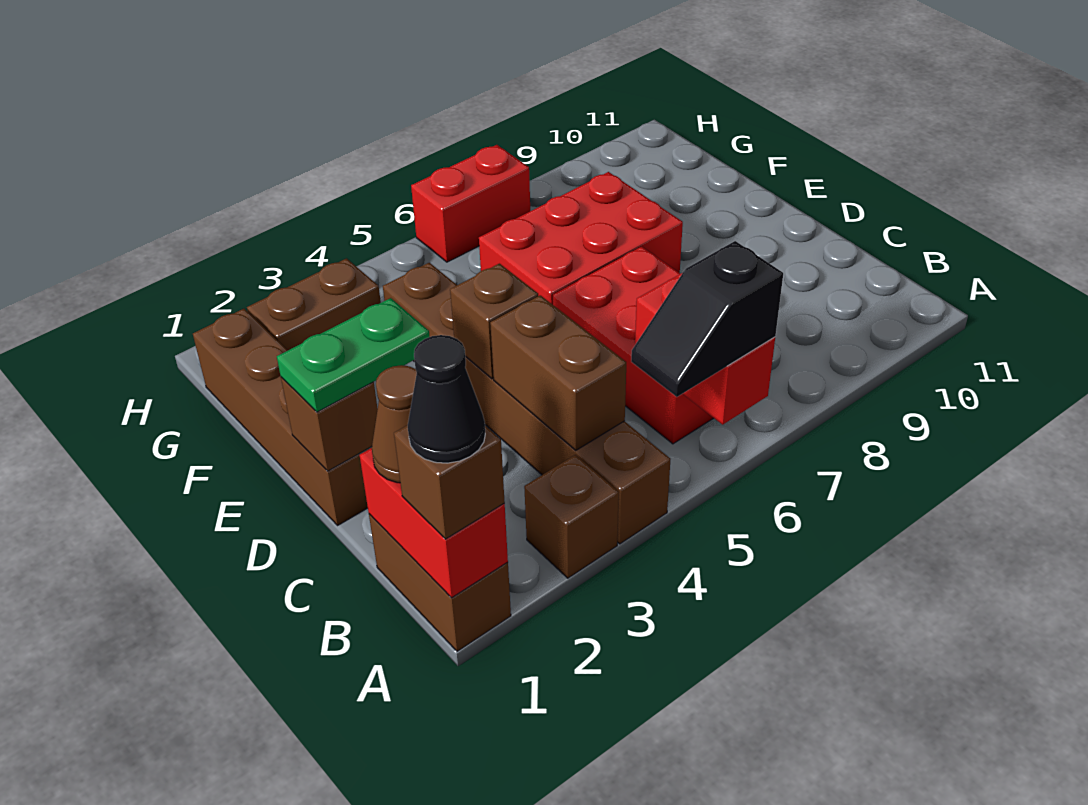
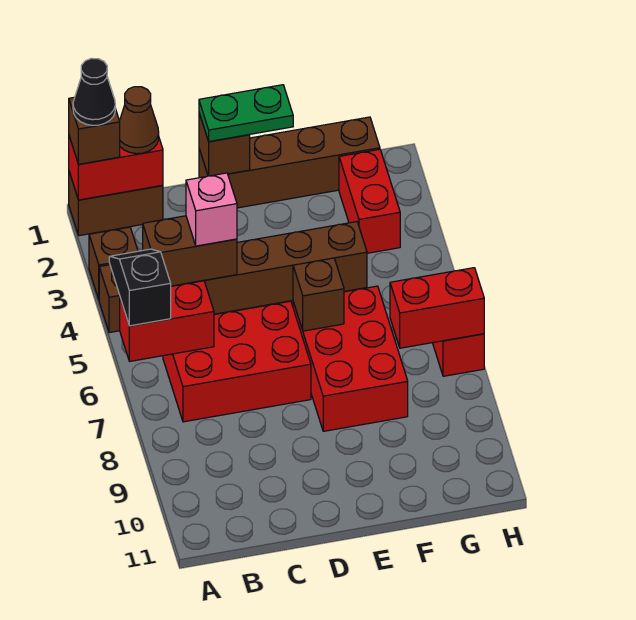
none -> pink brick C4 level 3
green plate D1:D2 level 3 -> green plate D1:E1 level 3
brown brick D4 level 2 -> brown brick E6 level 2
brown brick G2:G3 level 1 -> red brick G2:G3 level 1
none -> red brick G7:H7 level 2

